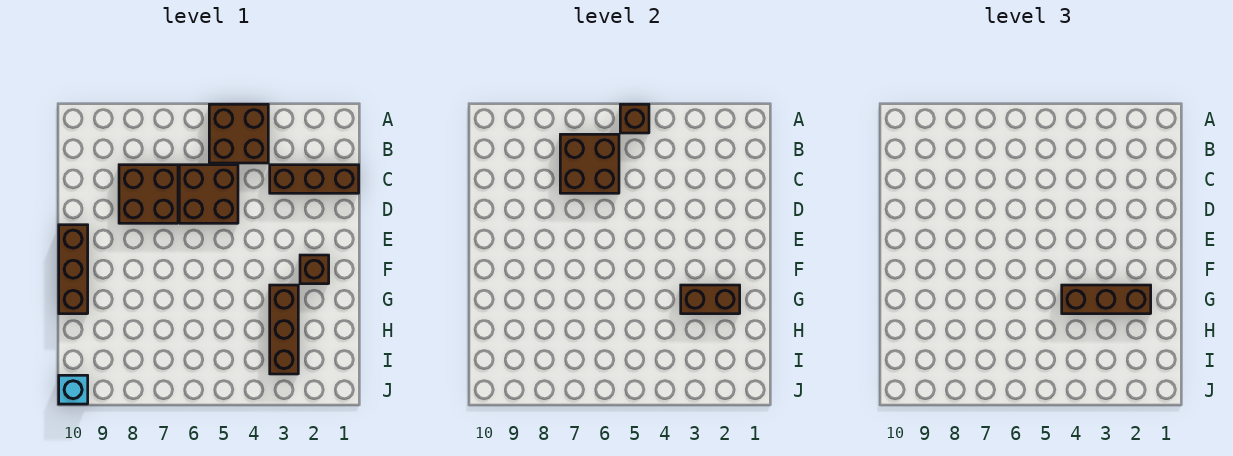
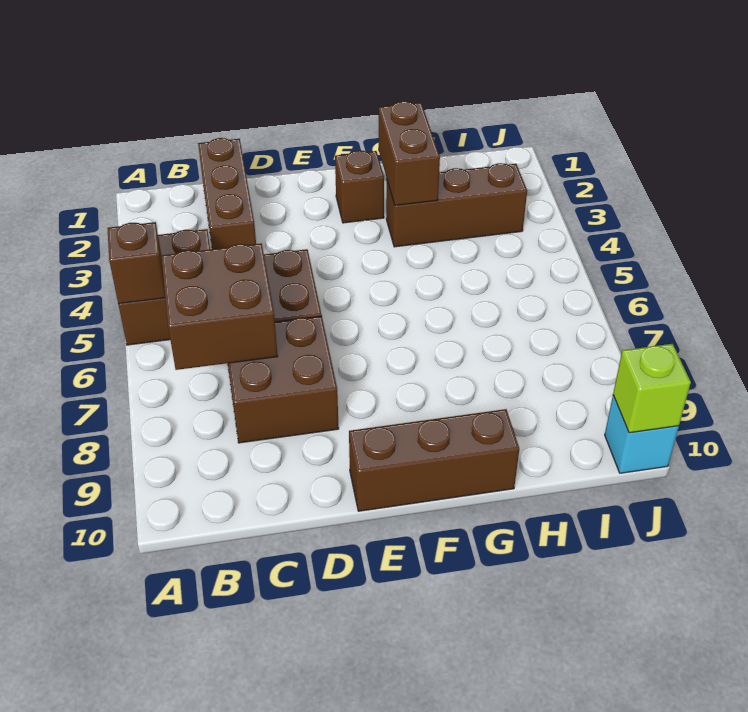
brown brick G2:G4 level 3 -> none
none -> lime brick J10 level 2

